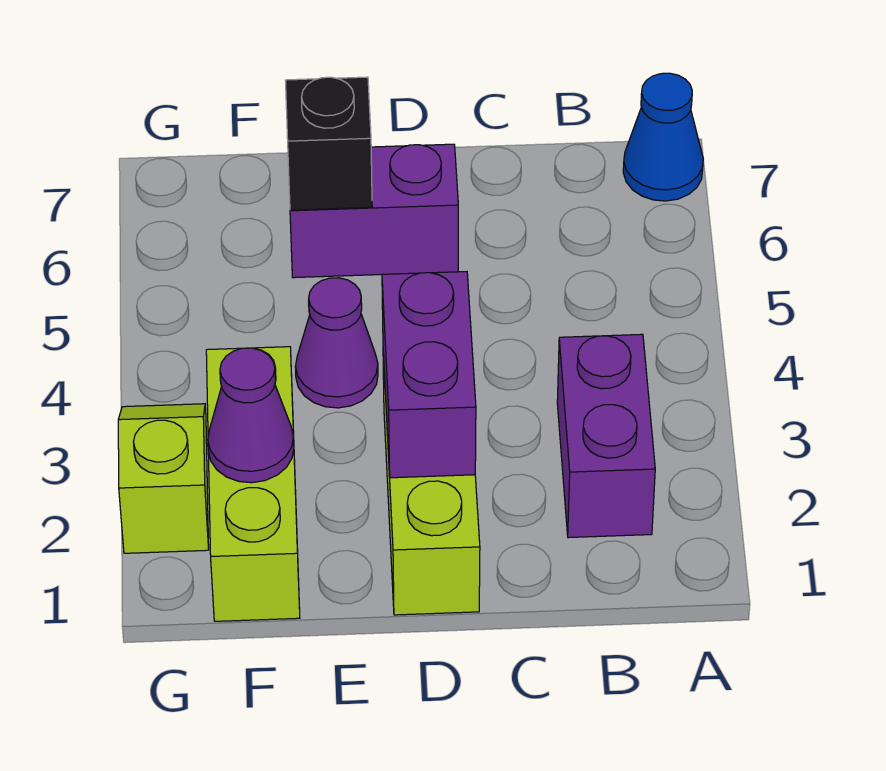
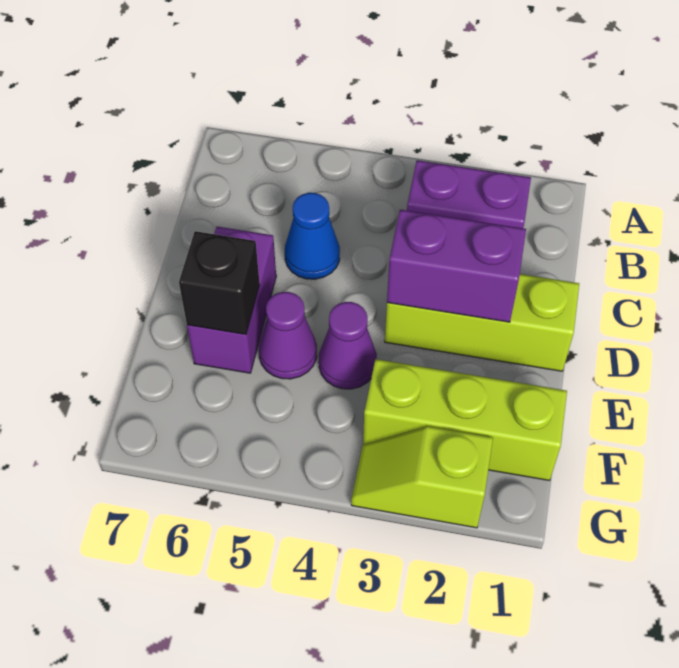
blue cone A7 level 1 -> blue cone C5 level 1
purple cone F2 level 2 -> purple cone E5 level 1

